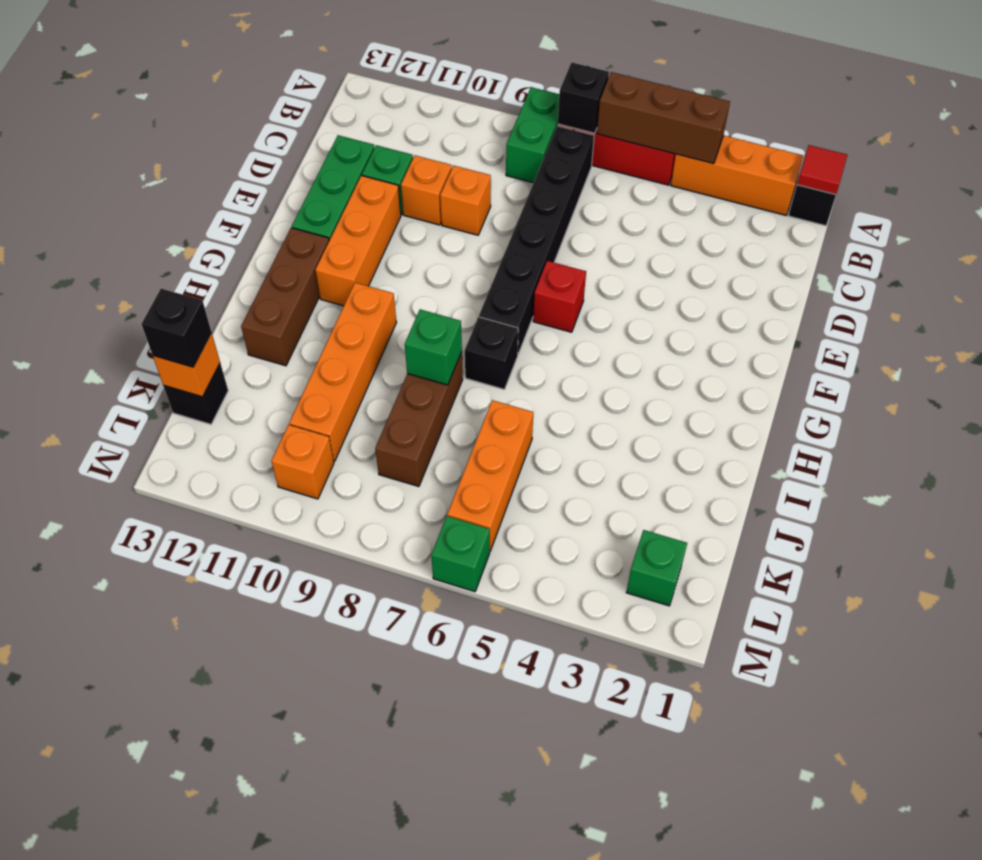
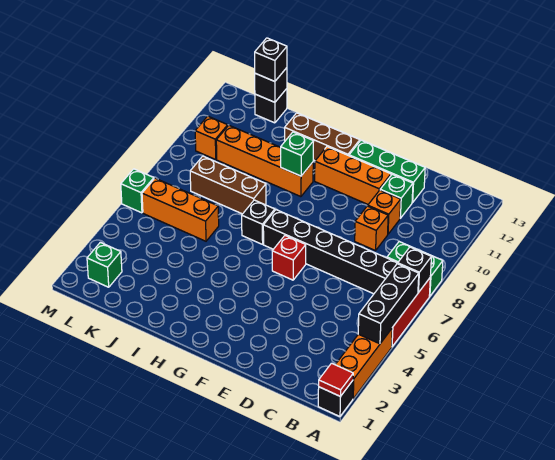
brown brick A4:A6 level 2 -> black brick A4:A6 level 2
green brick I8 level 2 -> green brick H10 level 2
orange brick K13 level 2 -> black brick K13 level 2

